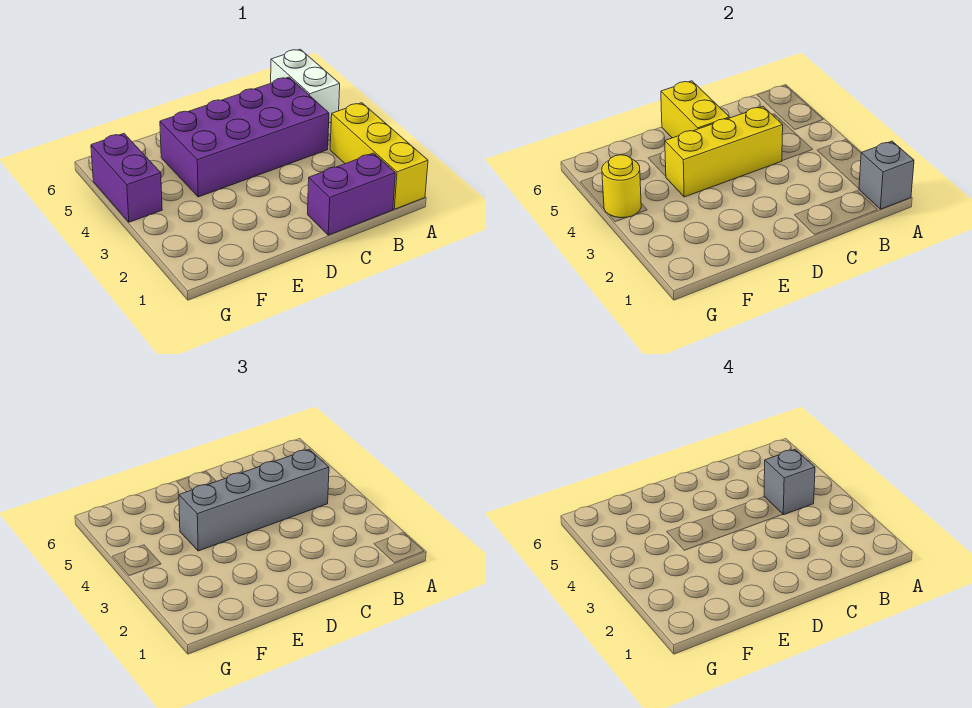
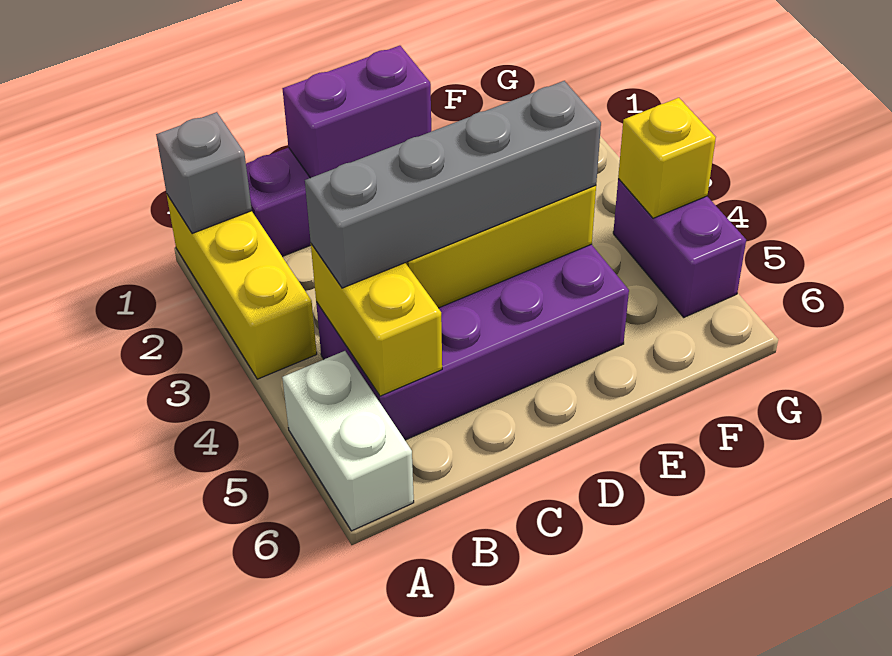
grey brick B4 level 4 -> none
none -> purple brick C1:D1 level 2
yellow brick D5:D6 level 2 -> yellow brick B4:B5 level 2
yellow round brick G4 level 2 -> yellow brick G4 level 2

